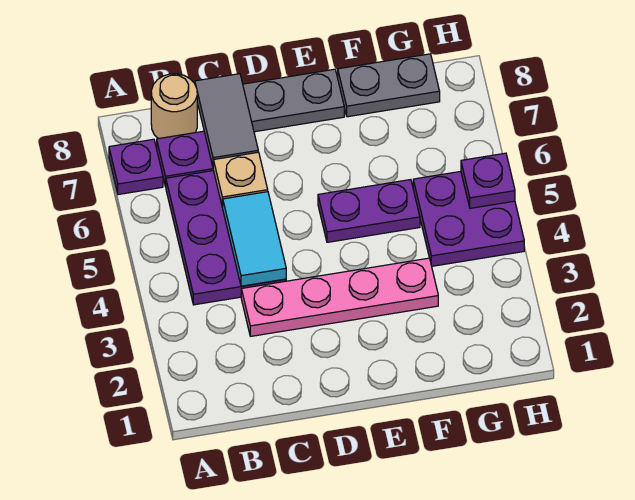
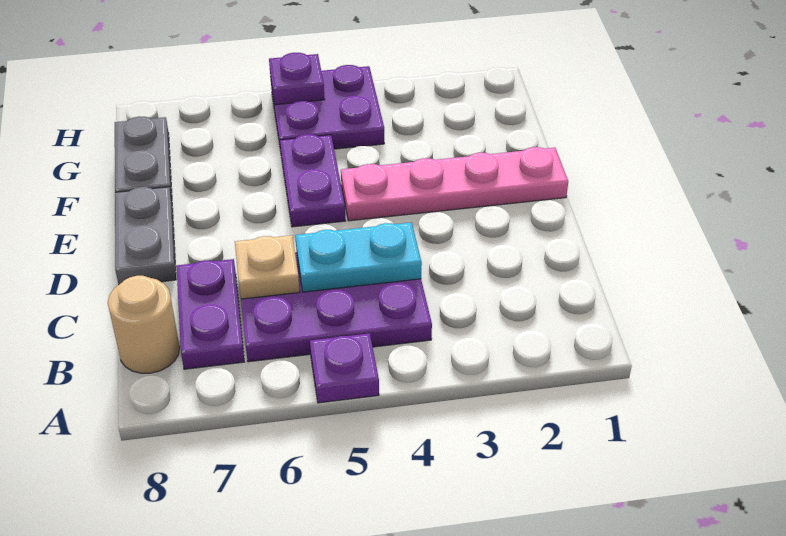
purple plate A7 level 1 -> purple plate A5 level 1
pink plate C3:F3 level 1 -> pink plate E1:E4 level 1
cyan tile C4:C5 level 2 -> cyan plate C4:C5 level 2
grey tile C7:C8 level 2 -> none

